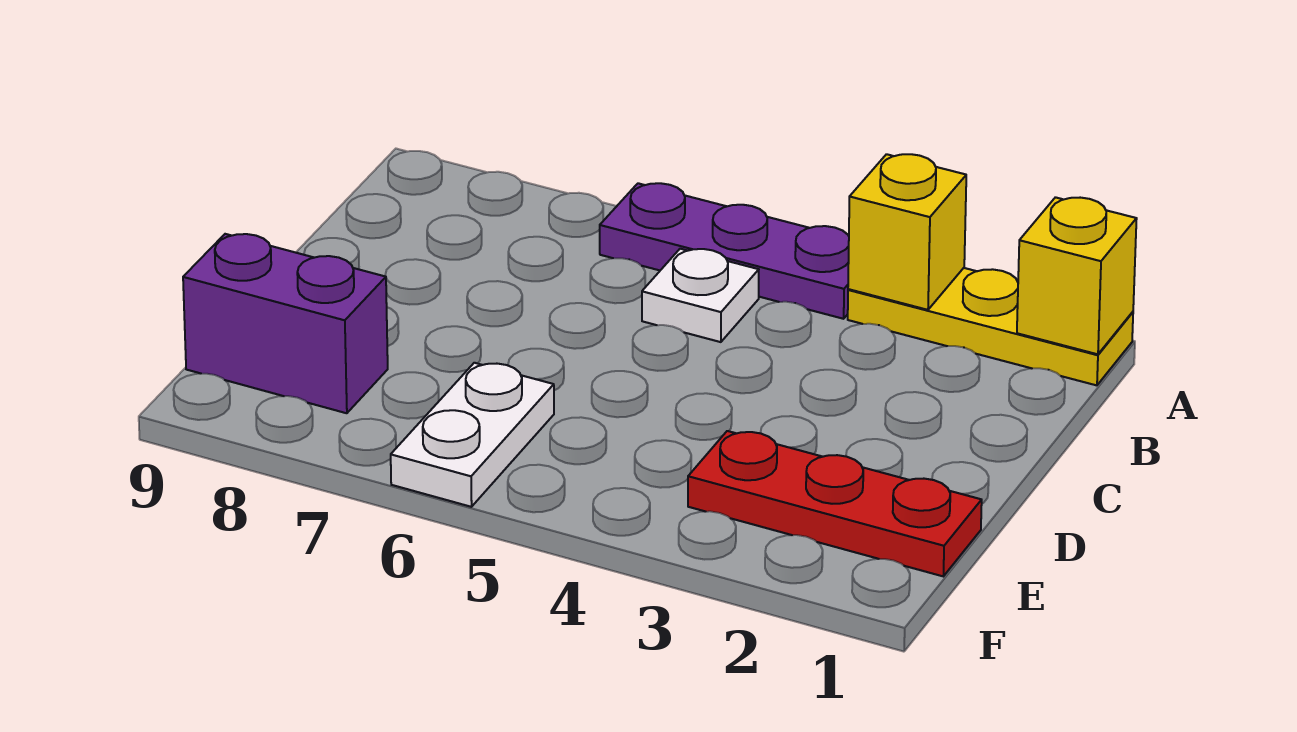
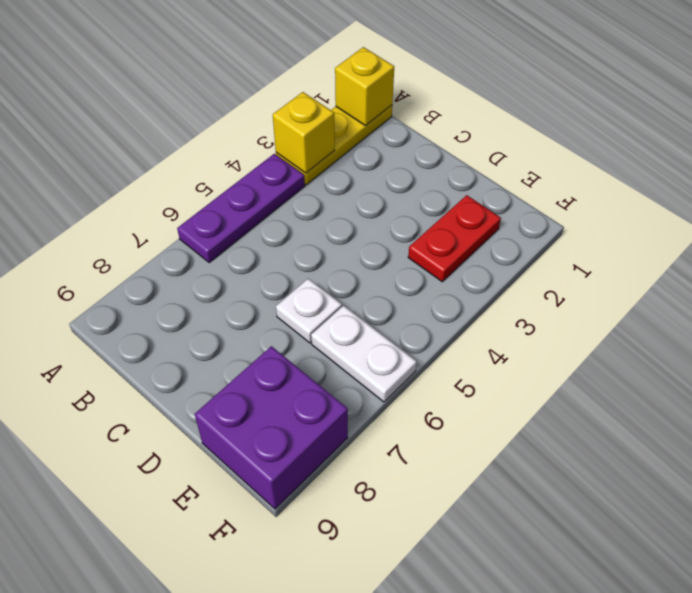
white plate B5 level 1 -> white plate D6 level 1
red plate E1:E3 level 1 -> red plate E2:E3 level 1
purple brick E8:E9 level 1 -> purple brick E8:F9 level 1

